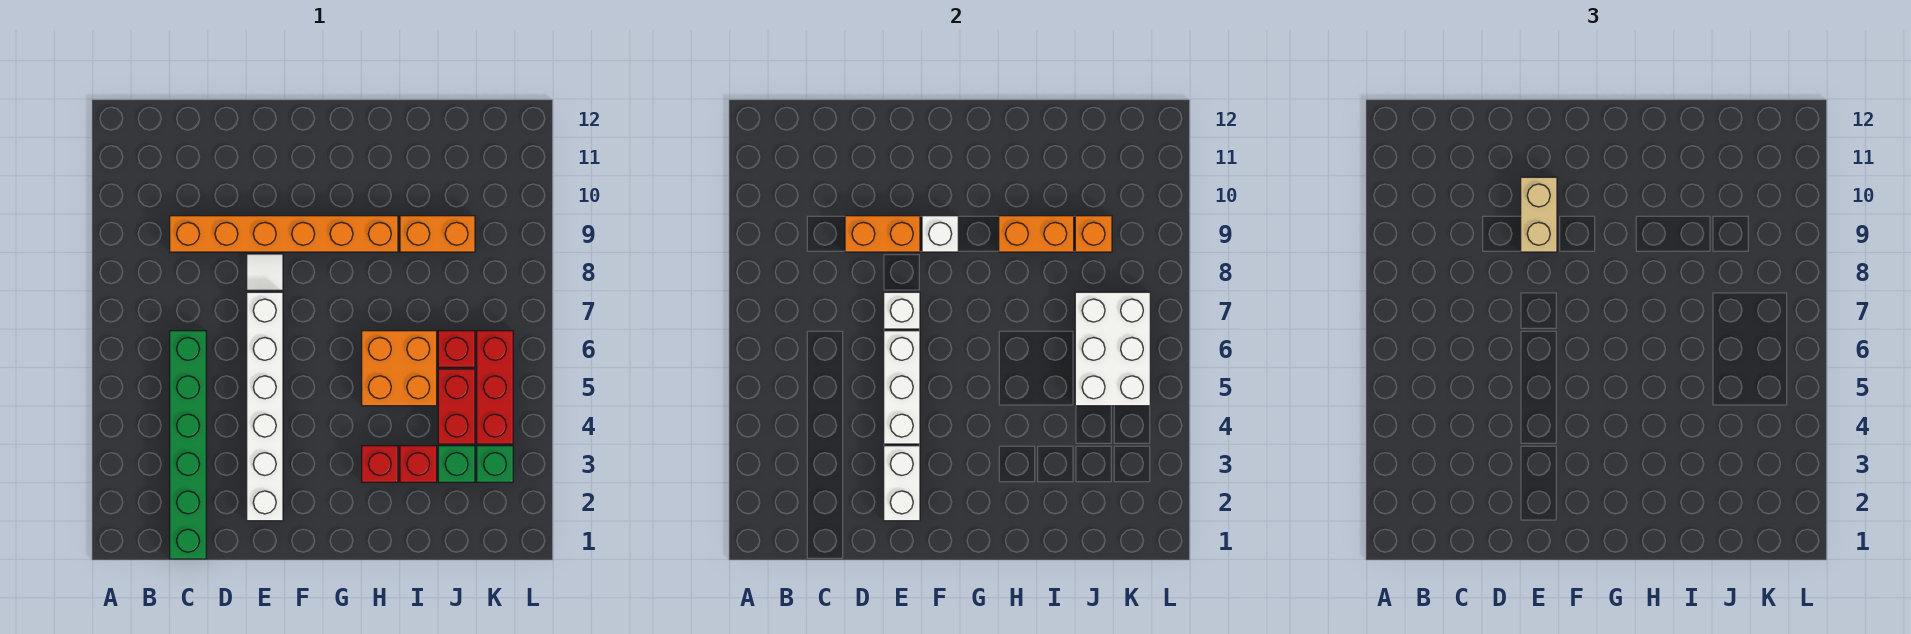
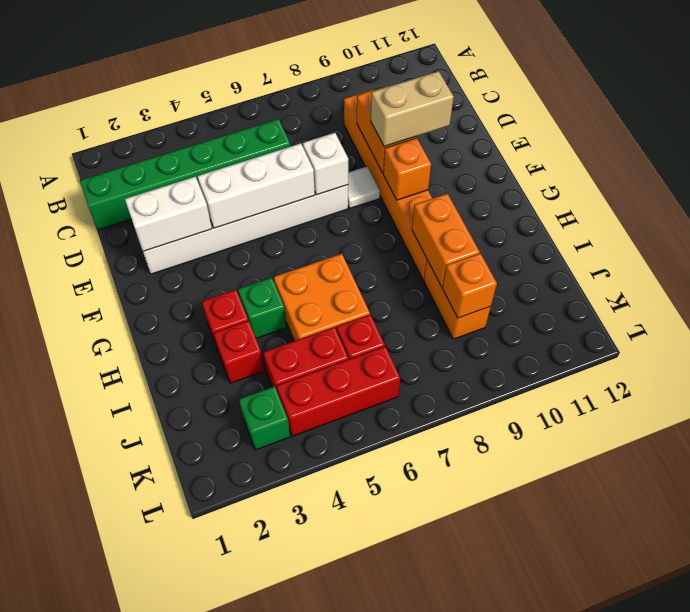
white brick F9 level 2 -> orange brick F9 level 2
green brick J3 level 1 -> green brick H4 level 1
white brick J5:K7 level 2 -> none

